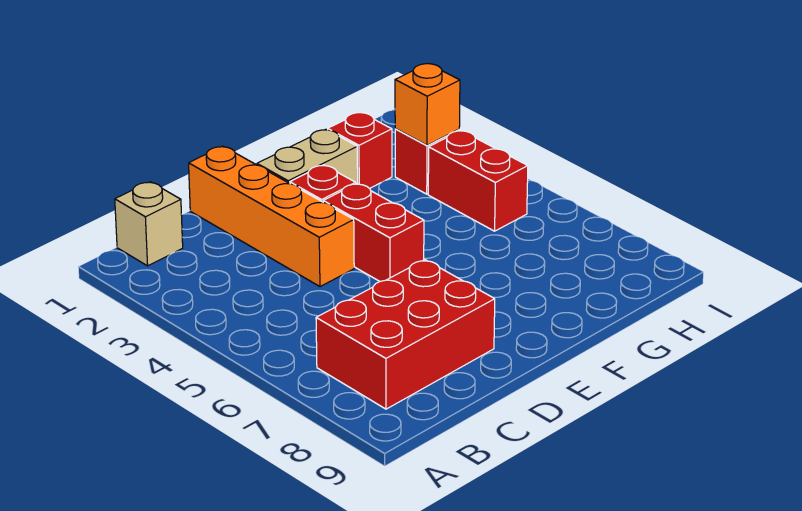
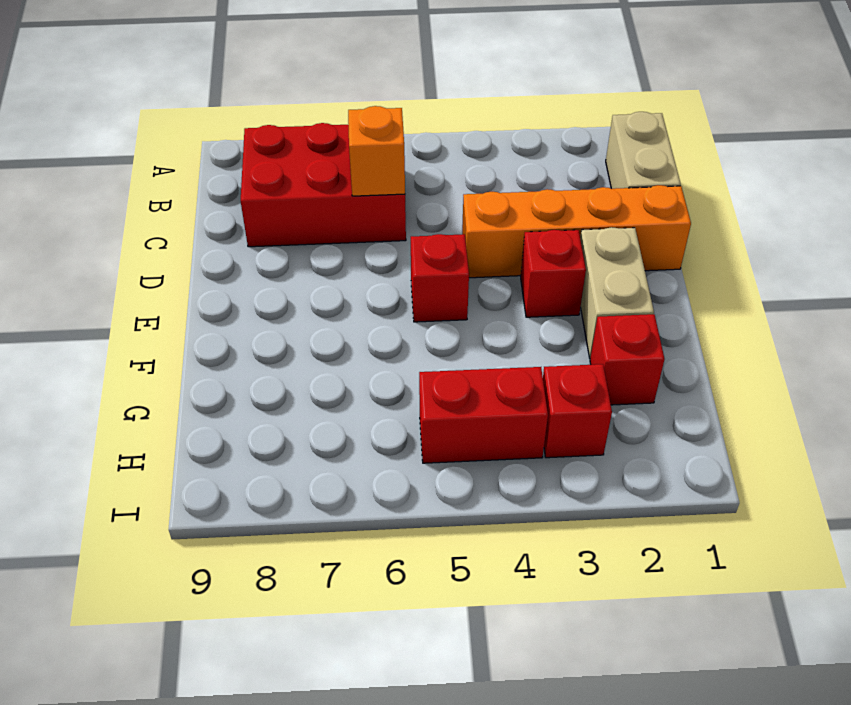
tan brick B1 level 1 -> tan brick B1:C1 level 1
red brick B7:D8 level 1 -> red brick B6:C8 level 1
red brick E4:E5 level 1 -> red brick E5 level 1
orange brick H3 level 2 -> orange brick C6 level 2

